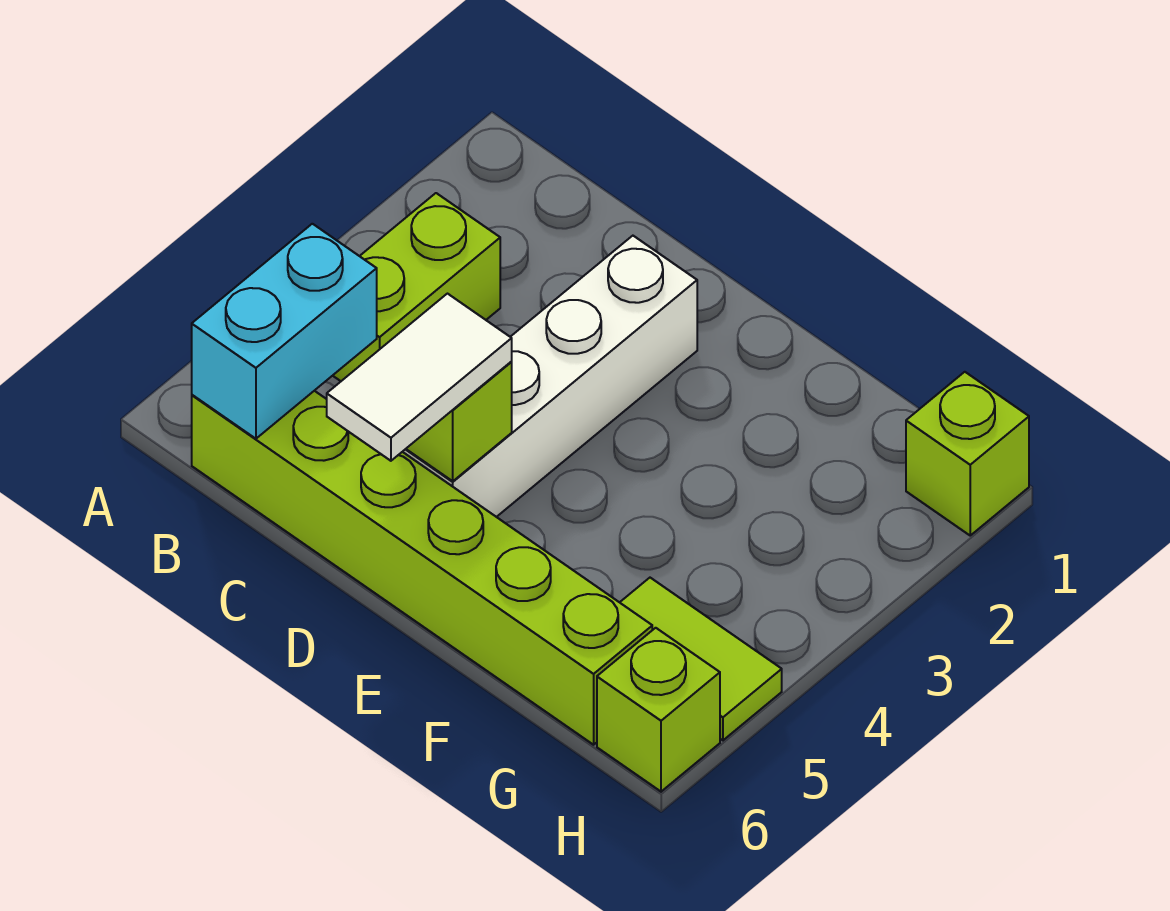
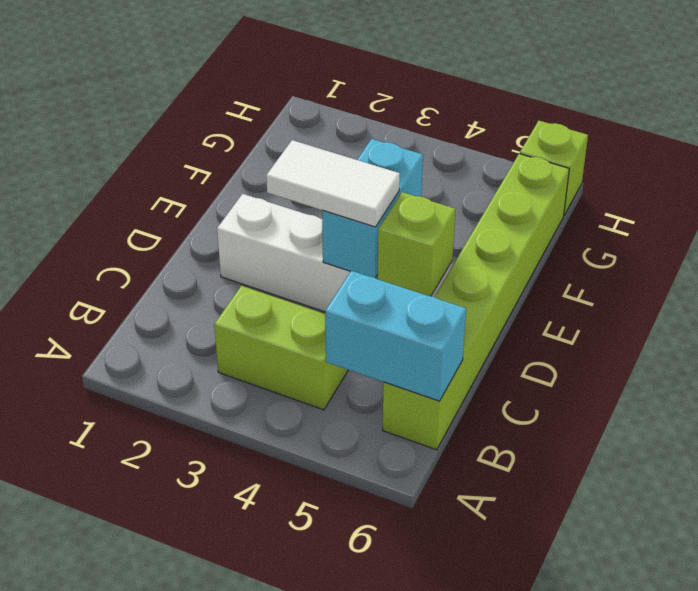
none -> cyan brick D4:E4 level 2
white tile D5:D6 level 3 -> white tile D3:D4 level 3
lime tile G5:H5 level 1 -> none
lime brick H1 level 1 -> none

